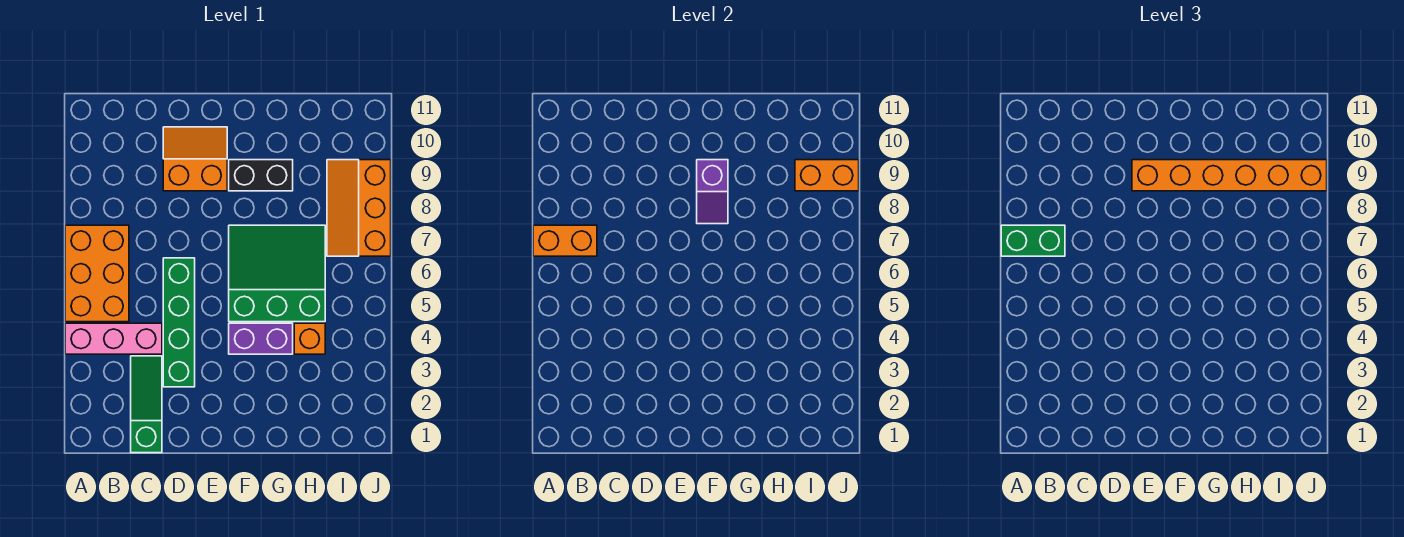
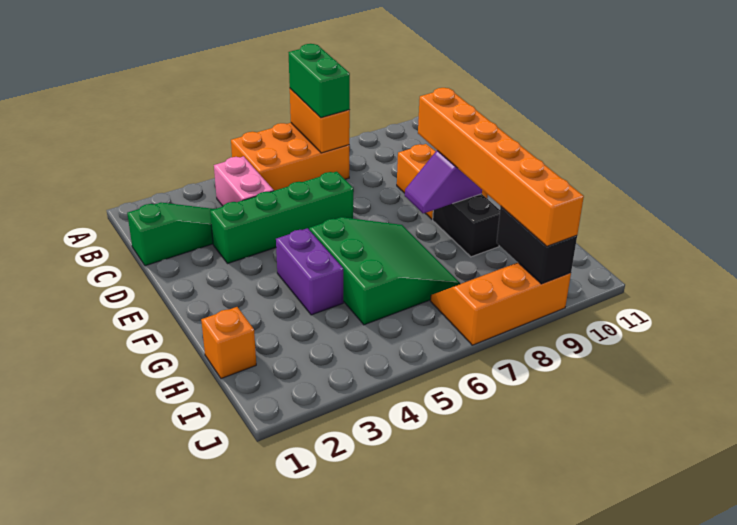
pink brick A4:C4 level 1 -> pink brick B4:C4 level 1
orange brick H4 level 1 -> orange brick H1 level 1
orange brick I9:J9 level 2 -> black brick I9:J9 level 2

